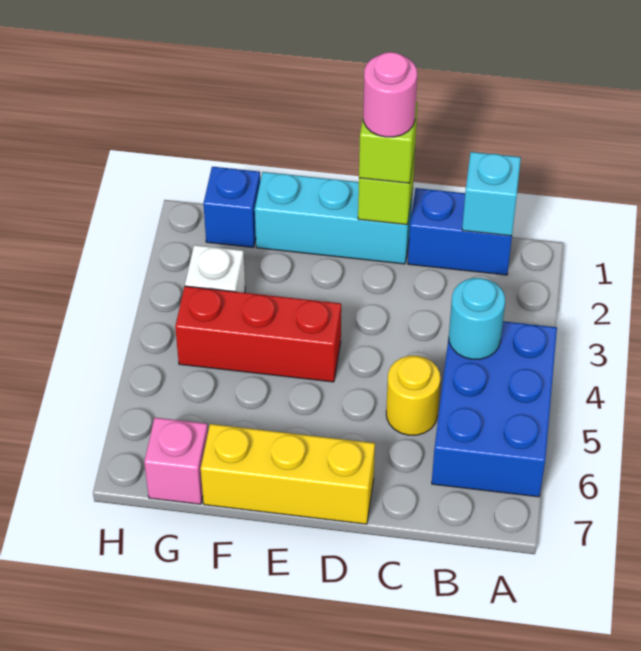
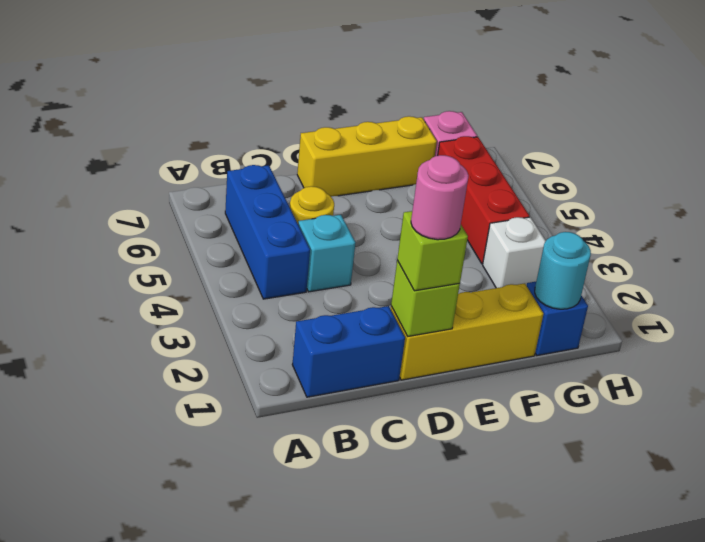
blue brick A4:B6 level 1 -> blue brick B4:B6 level 1
cyan brick B1 level 2 -> cyan brick C4 level 1
cyan round brick B4 level 2 -> cyan round brick G1 level 2
cyan brick D1:F1 level 1 -> yellow brick D1:F1 level 1
red brick E4:G4 level 1 -> red brick G4:G6 level 1

